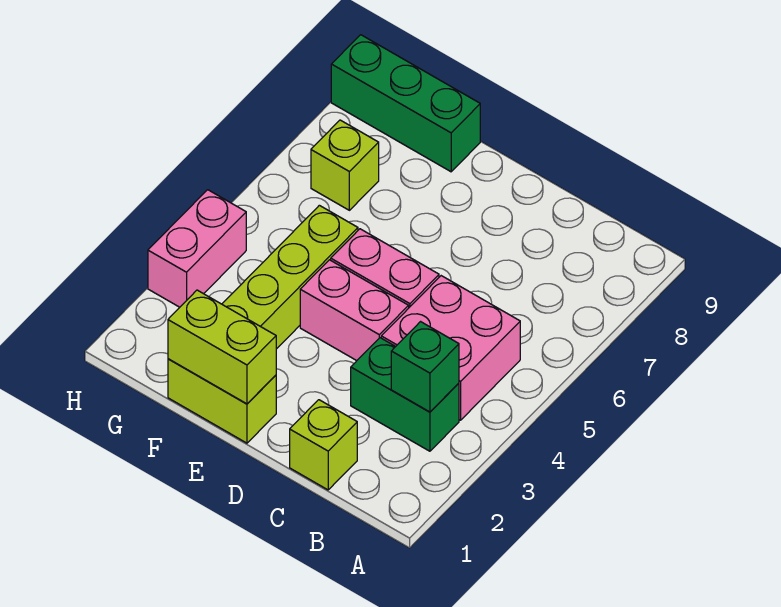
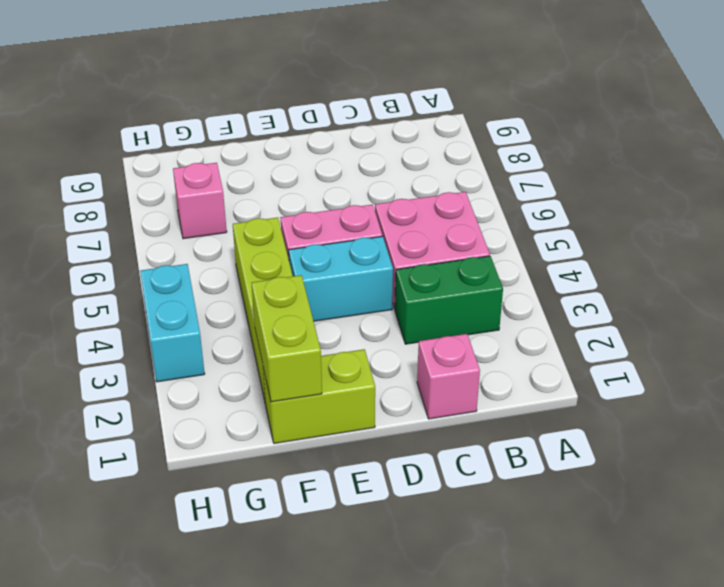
green brick B3 level 2 -> none
lime brick C1 level 1 -> pink brick C1 level 1
pink brick D4:E4 level 1 -> cyan brick D4:E4 level 1
lime brick E1:F1 level 2 -> lime brick F1:F2 level 2
green brick F9:H9 level 1 -> none
lime brick G7 level 1 -> pink brick G7 level 1
pink brick H3:H4 level 1 -> cyan brick H3:H4 level 1

